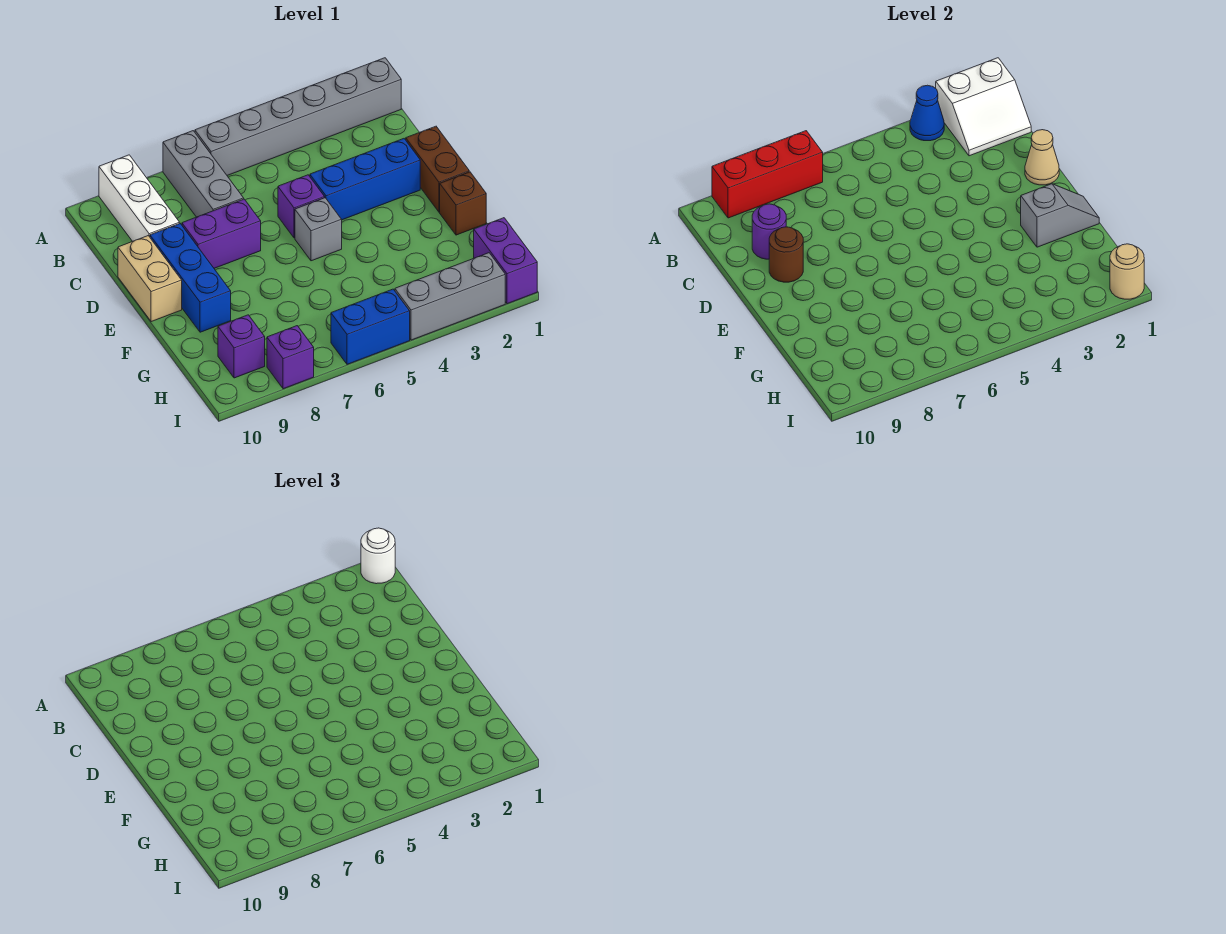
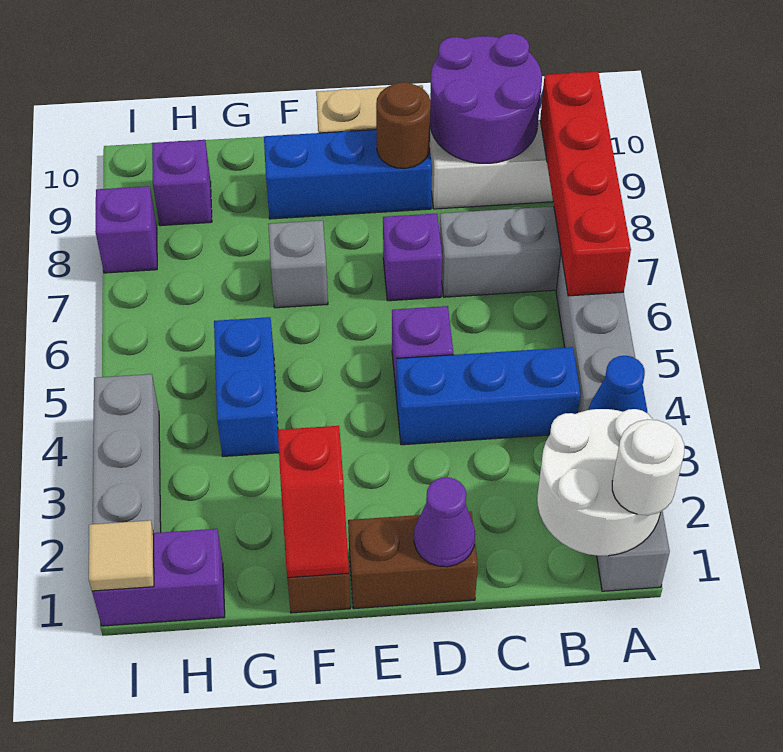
white slope A1:B2 level 2 top A -> white round brick A1:B2 level 2
red brick A7:A9 level 2 -> red brick A6:A9 level 2
purple round brick C9 level 2 -> purple round brick B9:C10 level 2
tan cone D1 level 2 -> purple cone D1 level 2
blue brick D2:D4 level 1 -> blue brick B4:D4 level 1
purple brick D7:D8 level 1 -> purple brick D7 level 1
grey brick E5 level 1 -> grey brick F7 level 1
grey slope F1:F2 level 2 top 2 -> red slope F1:F2 level 2 top 2
tan round brick I1 level 2 -> tan tile I1 level 2
blue brick I5:I6 level 1 -> blue brick G4:G5 level 1

